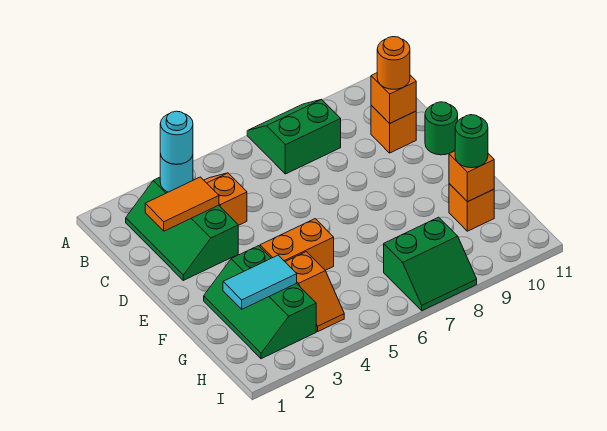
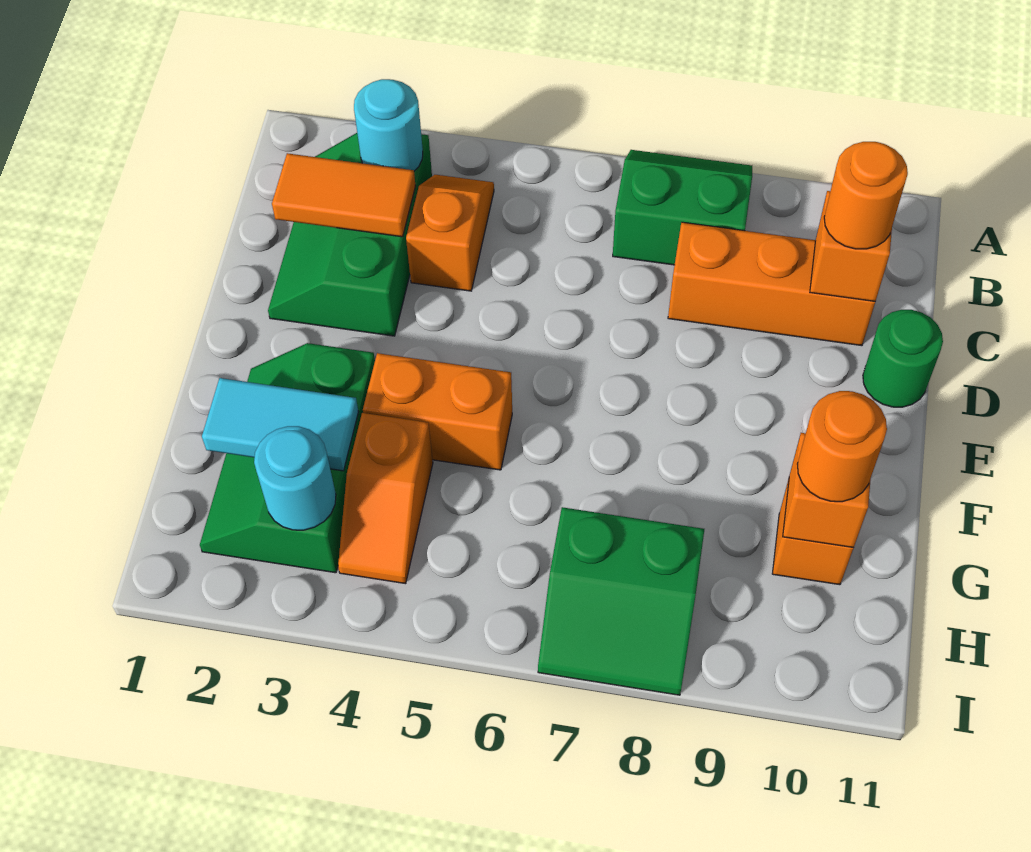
cyan round brick B3 level 3 -> cyan round brick H3 level 2
orange brick C10 level 1 -> orange brick C8:C10 level 1
green round brick G10 level 3 -> orange round brick G10 level 3

